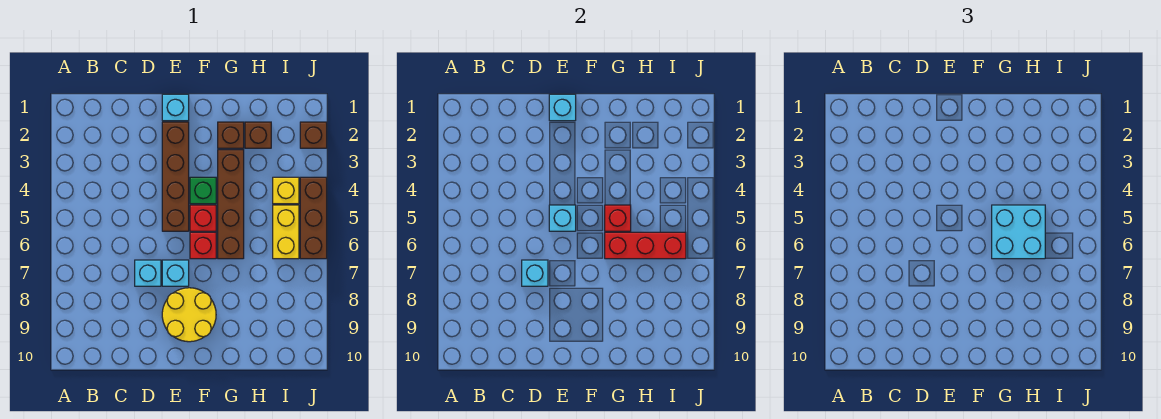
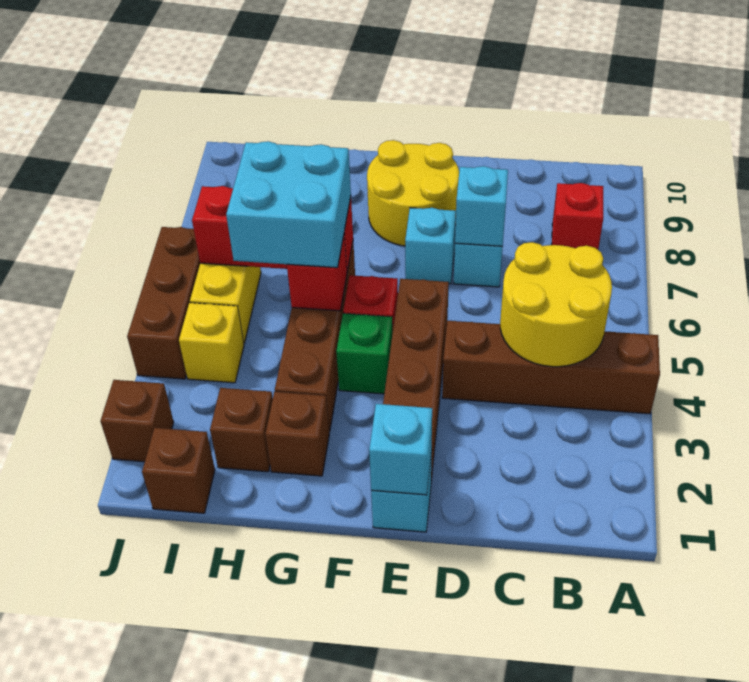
none -> brown brick A4:D4 level 1
none -> yellow round brick B4:C5 level 2
cyan brick E5 level 2 -> none
red brick F6 level 1 -> red brick B8 level 1
none -> brown brick I1 level 1

